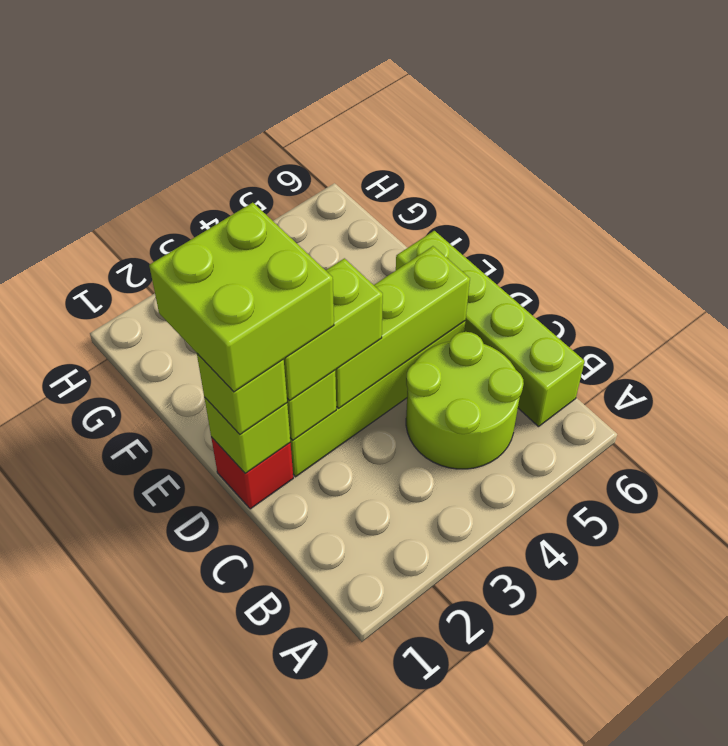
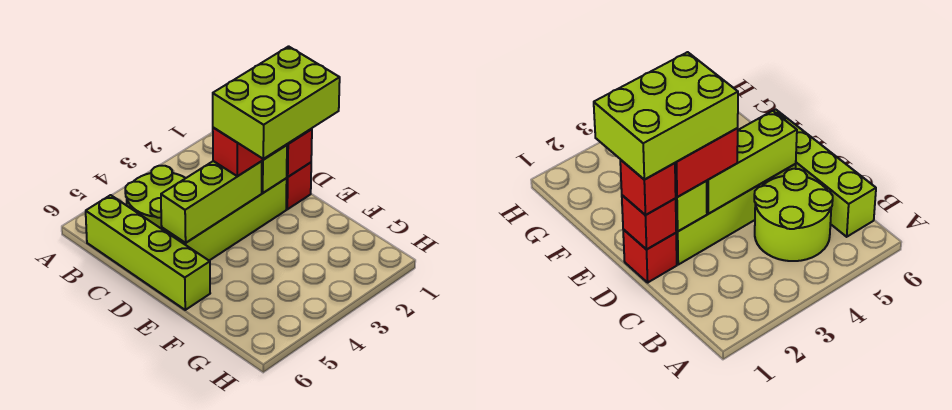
lime brick D1 level 2 -> red brick D1 level 2
lime brick D1 level 3 -> red brick D1 level 3
lime brick D1:E2 level 4 -> lime brick D1:E3 level 4
lime brick D2:D3 level 3 -> red brick D2:D3 level 3

